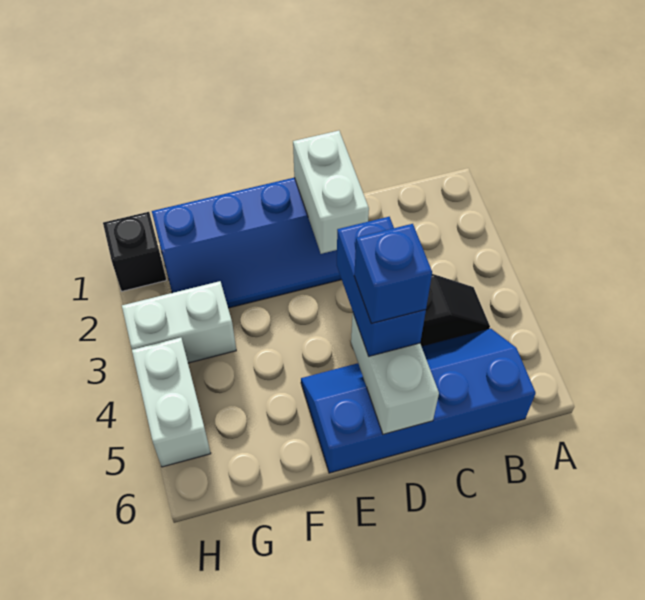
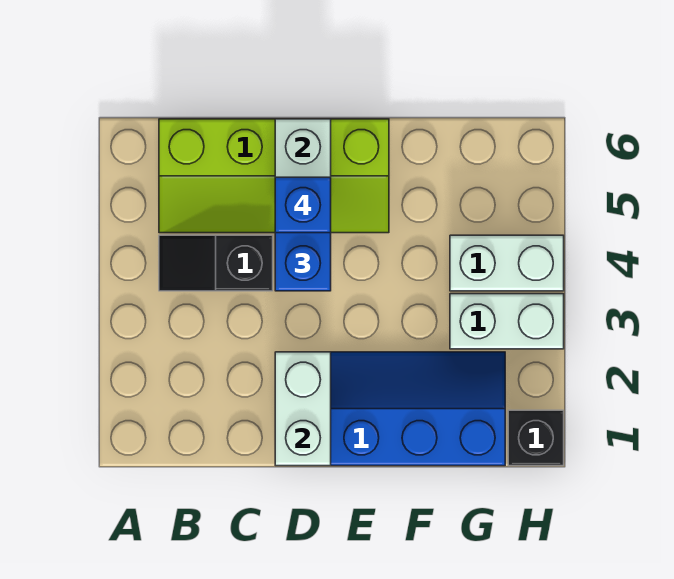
blue slope B5:E6 level 1 top 6 -> lime slope B5:E6 level 1 top 6
white brick H4:H5 level 1 -> white brick G4:H4 level 1

